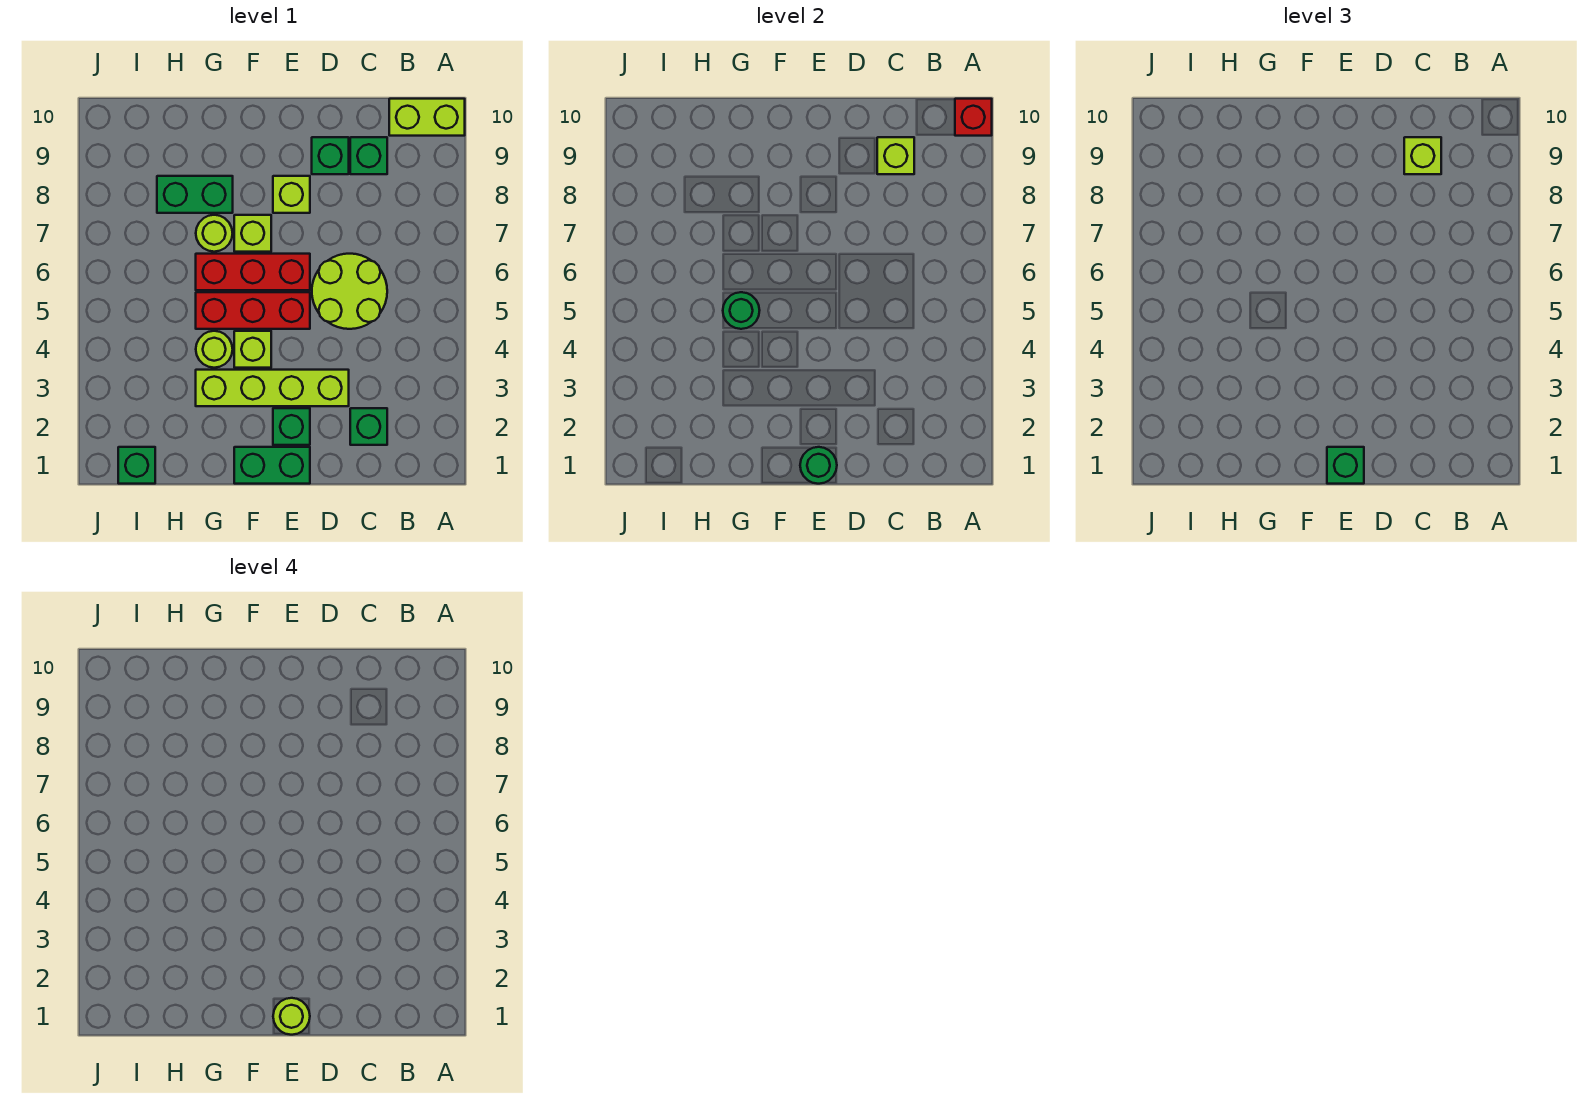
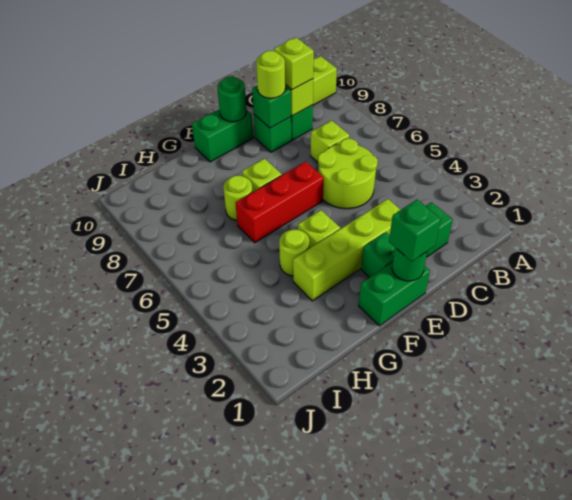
red brick A10 level 2 -> none
lime round brick E1 level 4 -> lime round brick D9 level 3
red brick E5:G5 level 1 -> none
lime brick E8 level 1 -> lime brick C7 level 1
green round brick G5 level 2 -> green round brick E10 level 2
green brick G8:H8 level 1 -> green brick E10:F10 level 1
green brick I1 level 1 -> green brick D9 level 2

